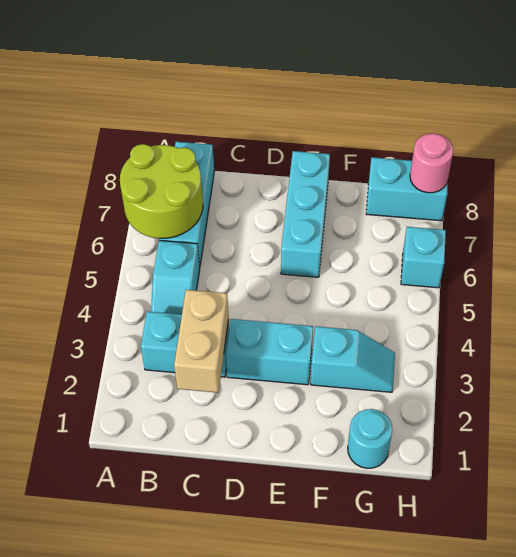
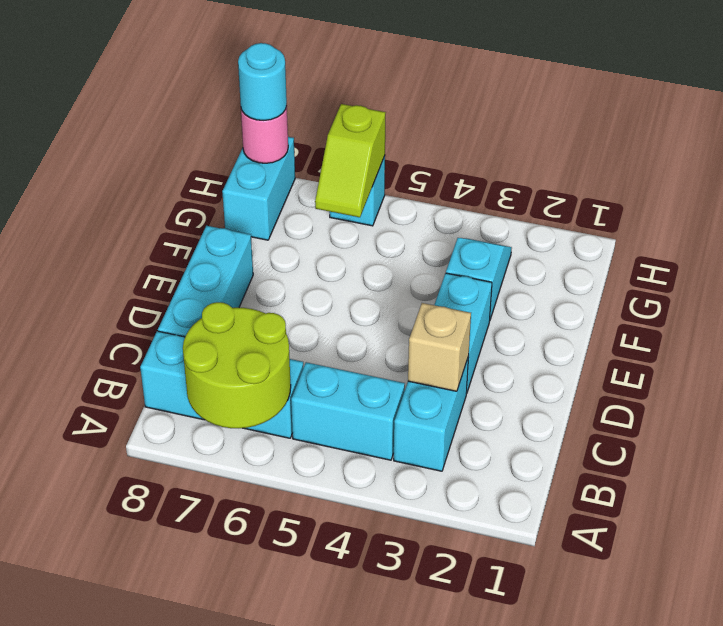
cyan slope B4:B5 level 1 top 5 -> cyan brick B4:B5 level 1
tan brick C2:C3 level 2 -> tan brick C3 level 2
cyan brick E6:E8 level 1 -> cyan brick C8:E8 level 1
cyan round brick G1 level 1 -> cyan round brick H8 level 3
none -> lime slope G6:H6 level 2 top H

